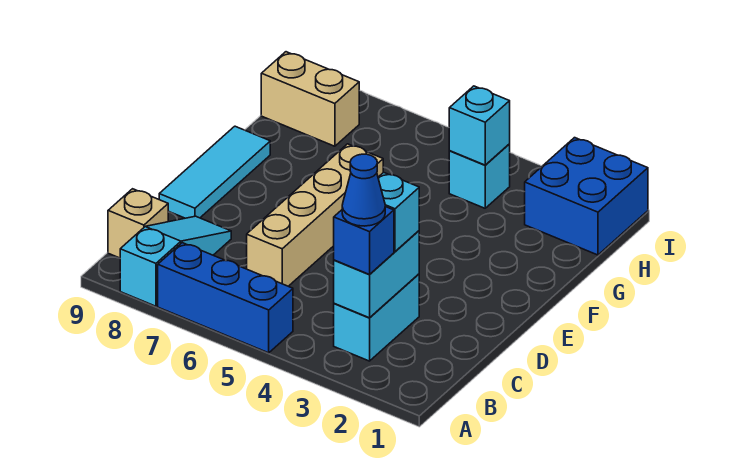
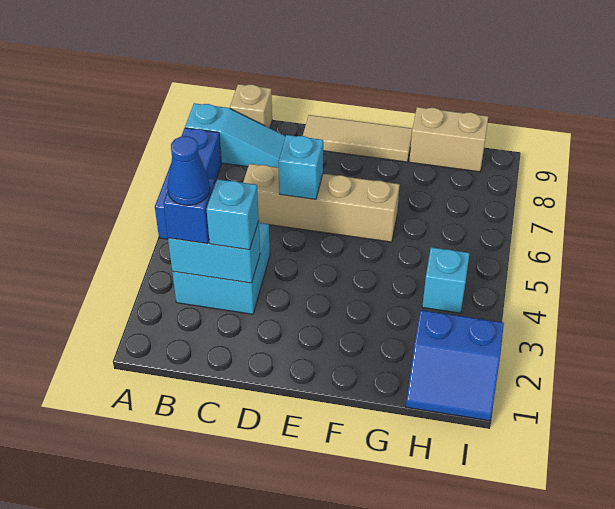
cyan brick B3:C3 level 1 -> cyan brick B3:C4 level 1
cyan tile D9:F9 level 1 -> tan tile D9:F9 level 1
blue brick H1:I2 level 1 -> blue slope H1:I2 level 1 top 2
cyan brick H4 level 2 -> cyan brick D6 level 2
tan brick H8:H9 level 1 -> tan brick G9:H9 level 1

